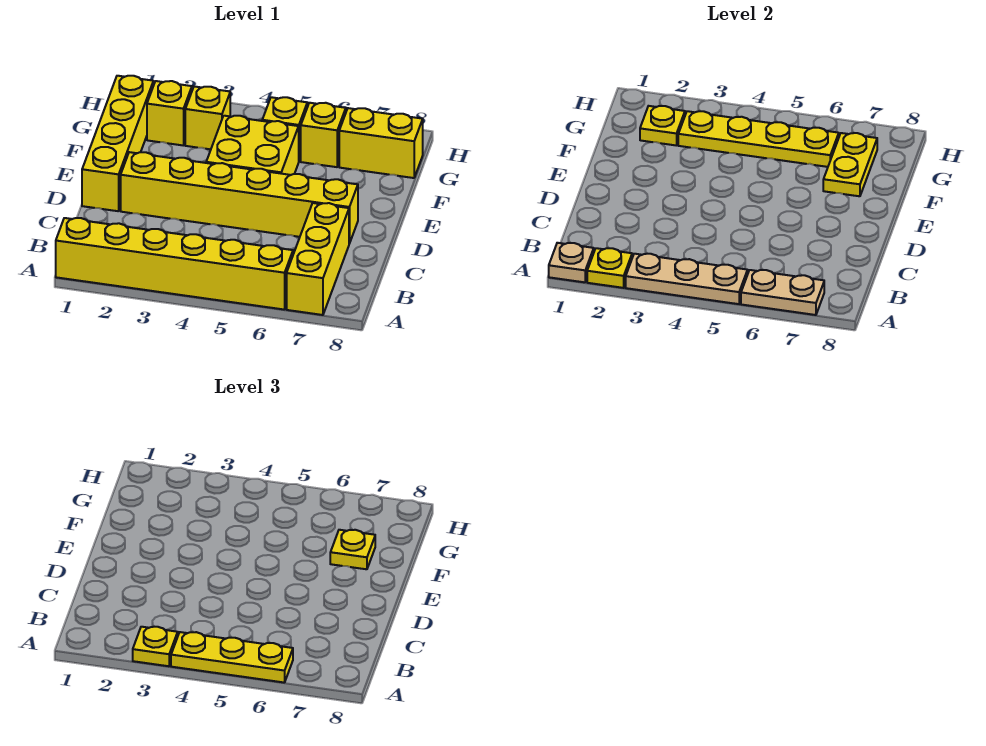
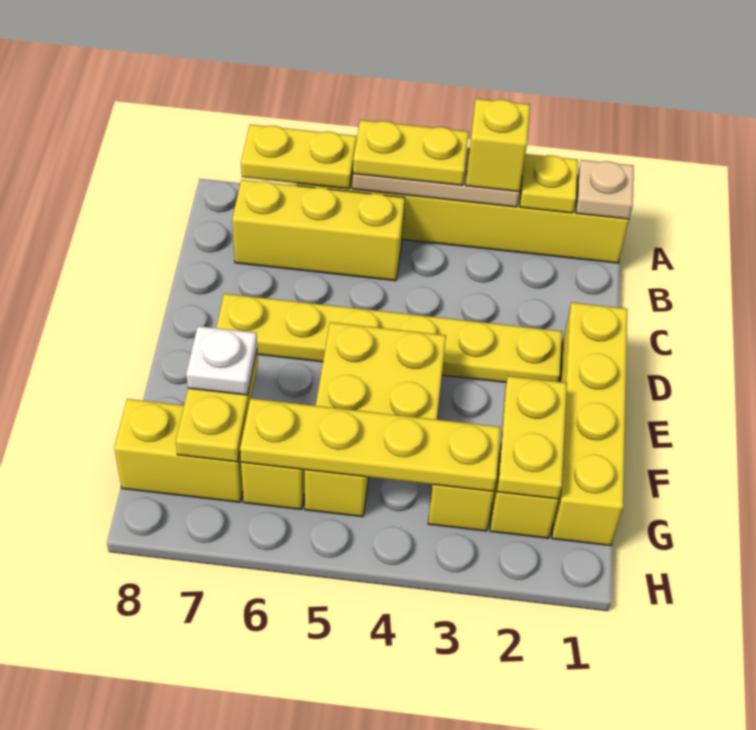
yellow plate A3 level 3 -> yellow brick A3 level 3
yellow plate A4:A6 level 3 -> yellow plate A4:A5 level 3
tan plate A6:A7 level 2 -> yellow plate A6:A7 level 2
yellow brick A7:C7 level 1 -> yellow brick B5:B7 level 1
yellow brick D2:D7 level 1 -> yellow plate D2:D7 level 1
yellow plate F7 level 3 -> white plate F7 level 3
yellow plate G2 level 2 -> yellow plate F2:G2 level 2

